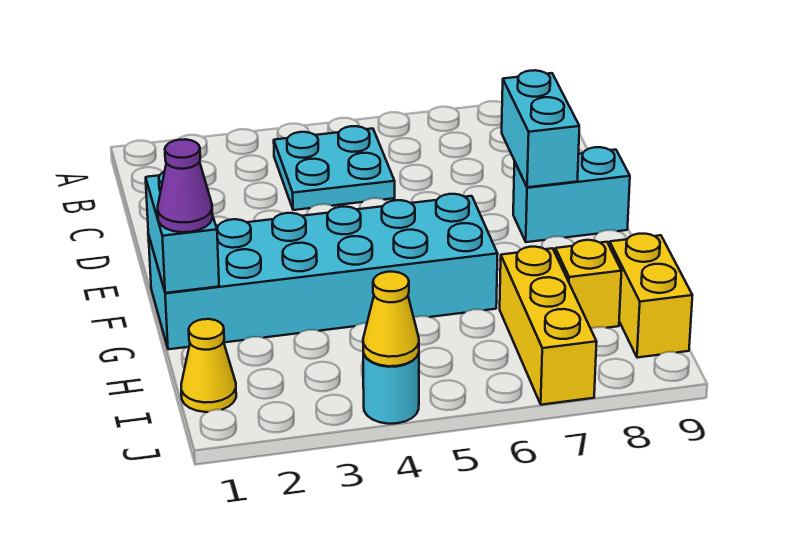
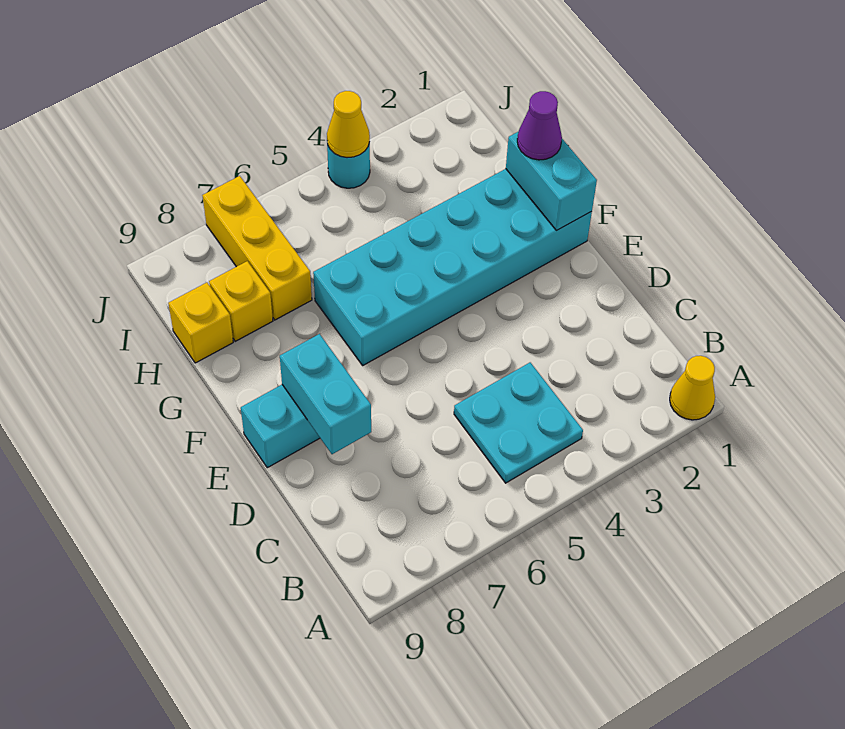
yellow brick H9:I9 level 1 -> yellow brick H9 level 1
yellow cone I1 level 1 -> yellow cone A1 level 1

